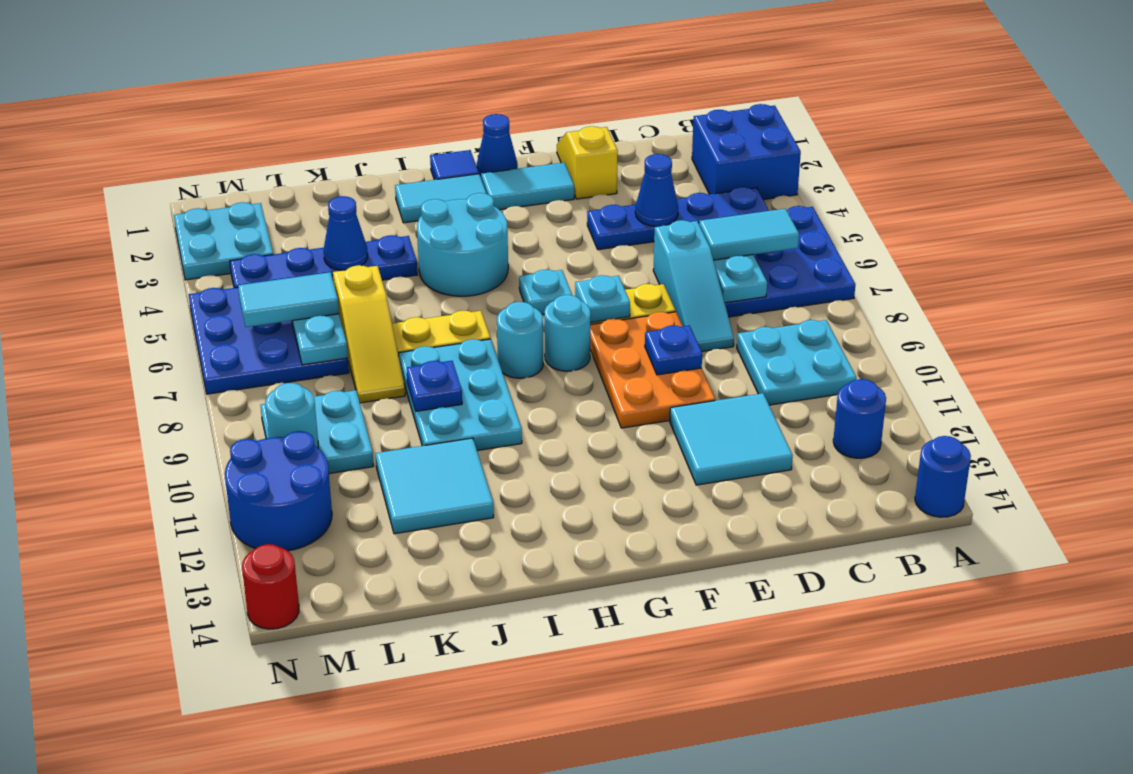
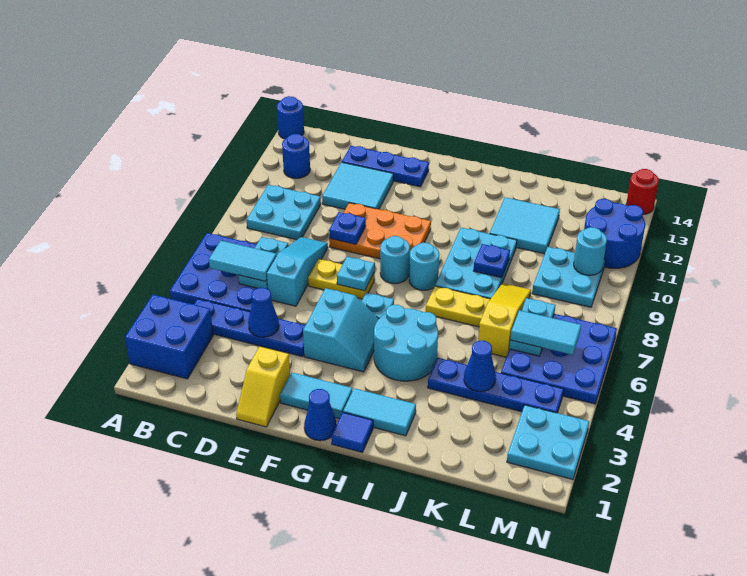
none -> blue plate D13:F13 level 1
orange plate E8:F10 level 1 -> orange plate E9:G10 level 1
none -> cyan slope F4:G5 level 1 top F

